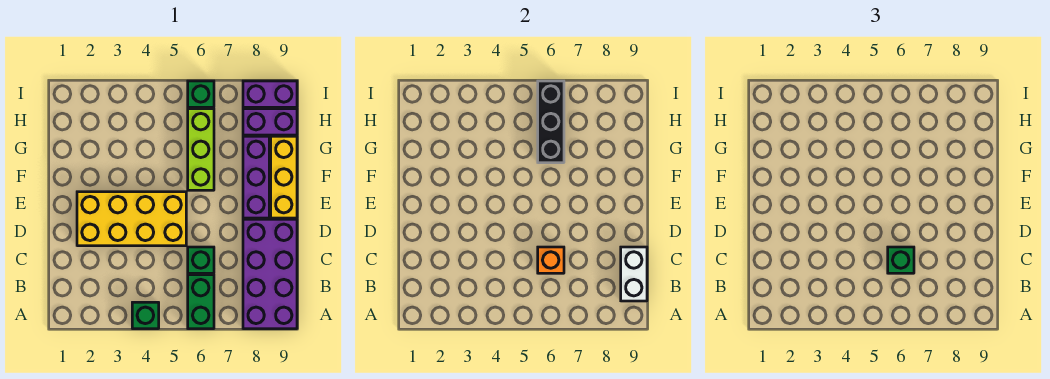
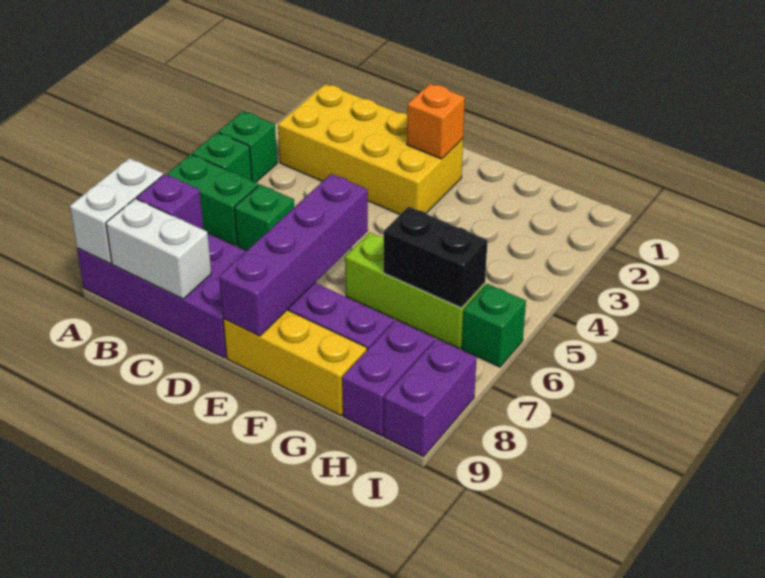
none -> white brick A8:A9 level 2
none -> purple brick B8 level 2
orange brick C6 level 2 -> orange brick E2 level 2
green brick C6 level 3 -> green brick A5 level 1
yellow brick D2:E5 level 1 -> yellow brick B2:E3 level 1
none -> purple brick E6:E9 level 2
black brick G6:I6 level 2 -> black brick G6:H6 level 2

